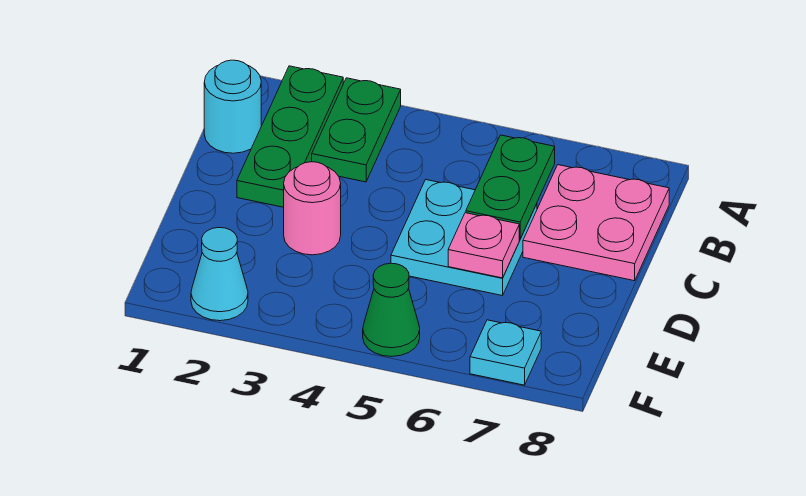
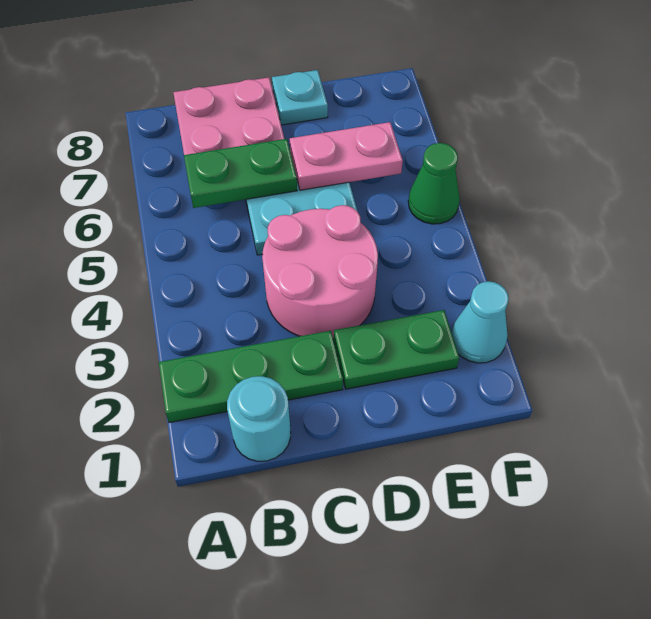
green plate A3:B3 level 1 -> green plate D2:E2 level 1
pink round brick D3 level 1 -> pink round brick C3:D4 level 1
pink plate D6 level 2 -> pink plate D6:E6 level 2
cyan plate F7 level 1 -> cyan plate D8 level 1

